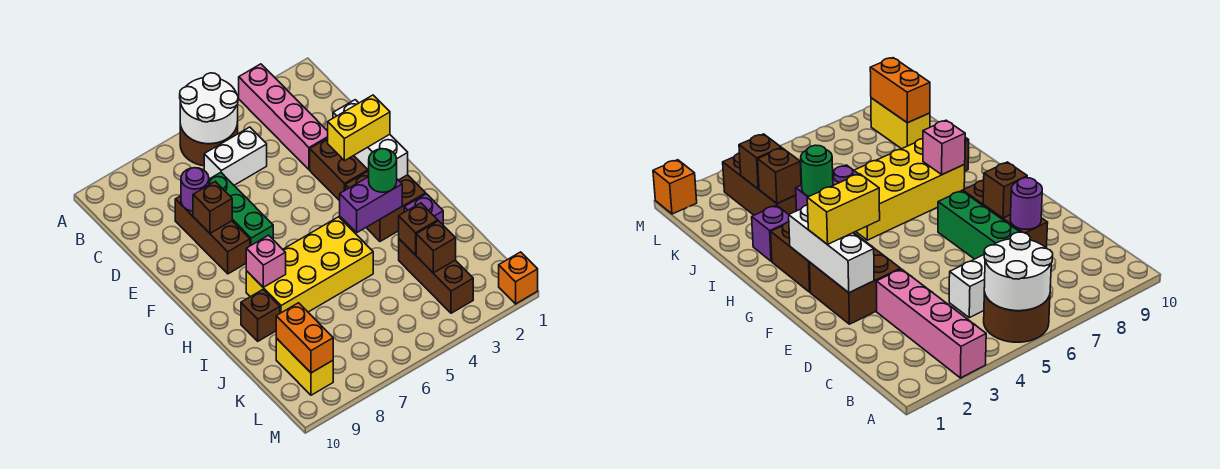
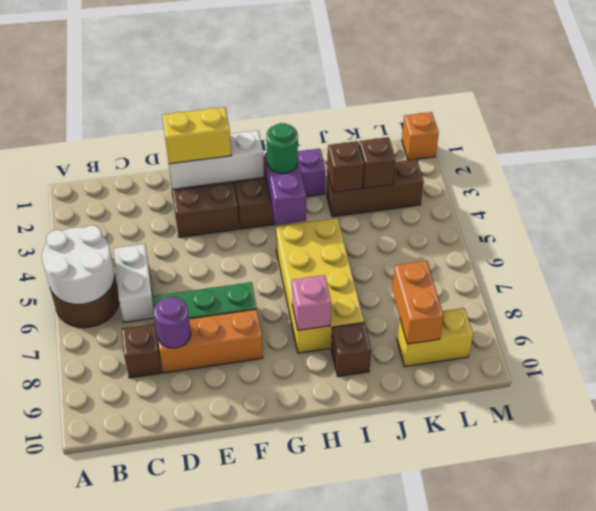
pink brick A3:D3 level 1 -> none
brown brick D8:F8 level 1 -> orange brick D8:F8 level 1
brown brick E8 level 2 -> brown brick C8 level 1
yellow brick F2:F3 level 3 -> yellow brick E2:F2 level 3
orange brick K9:L9 level 2 -> orange brick K8:K9 level 2

